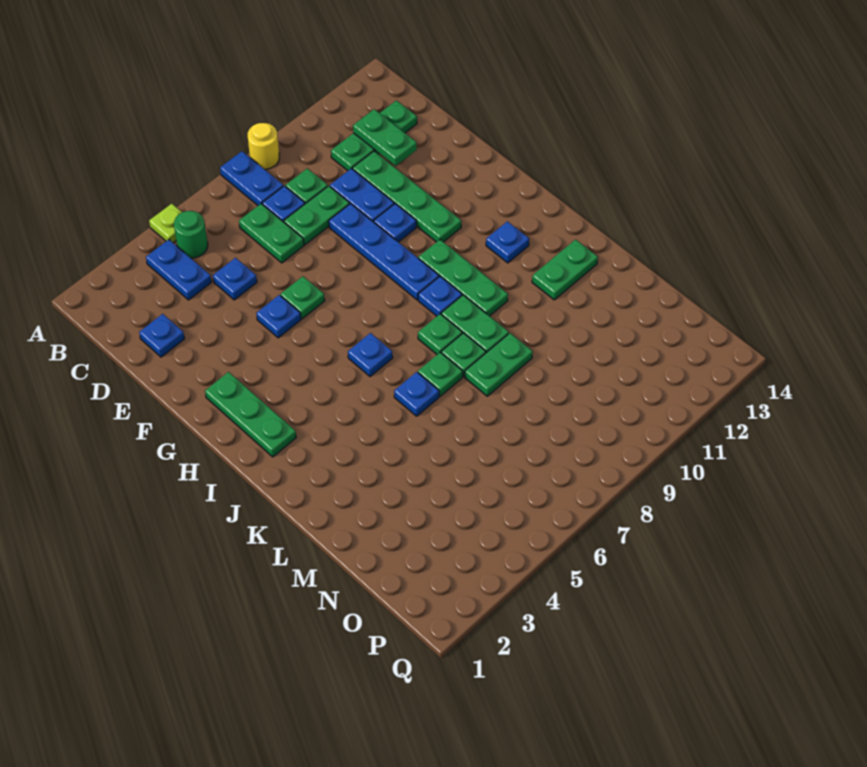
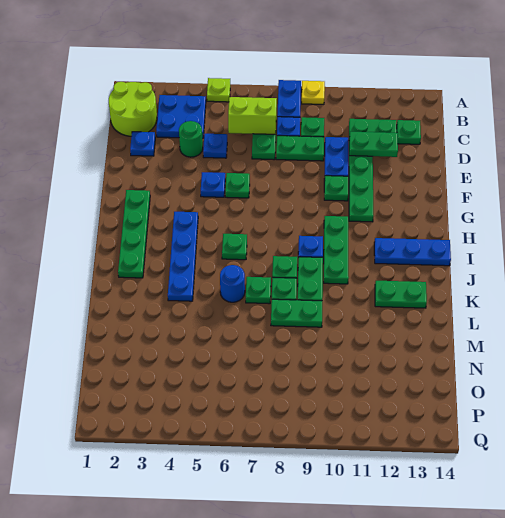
yellow round brick A9 level 1 -> yellow plate A9 level 1
none -> lime round brick B1:C2 level 1
blue plate B4:C4 level 1 -> blue plate B3:C4 level 1
green round brick B5 level 1 -> green round brick D4 level 1
none -> lime brick C6:C7 level 2
green plate C12:D12 level 2 -> green plate D11:D12 level 2
blue plate E9:H9 level 1 -> blue plate H4:K4 level 1
blue plate F10 level 1 -> green plate F10 level 1
green plate G2:I2 level 1 -> green plate G2:J2 level 1
blue plate I6 level 1 -> green plate I6 level 1
blue plate I12 level 1 -> blue plate I12:I14 level 1
blue plate K6 level 1 -> blue round brick K6 level 1

